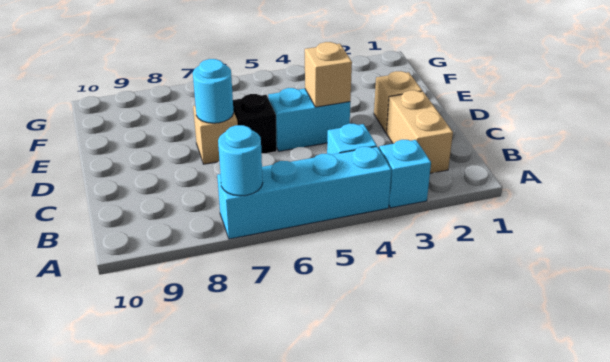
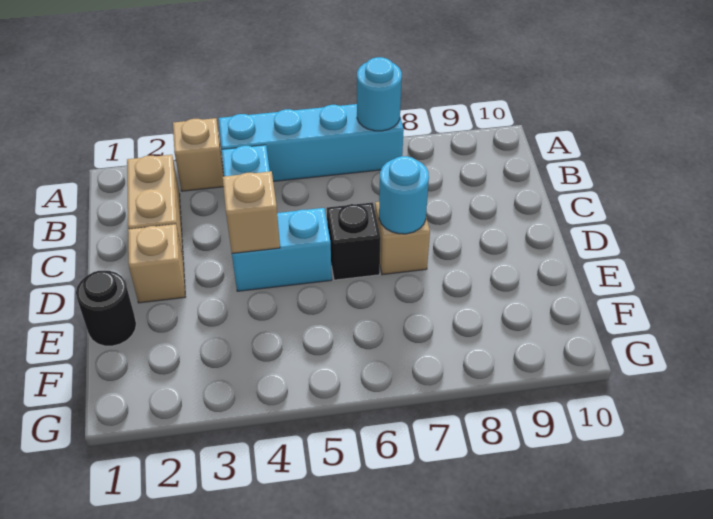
cyan brick A3 level 1 -> tan brick A3 level 1
none -> black round brick E1 level 1

